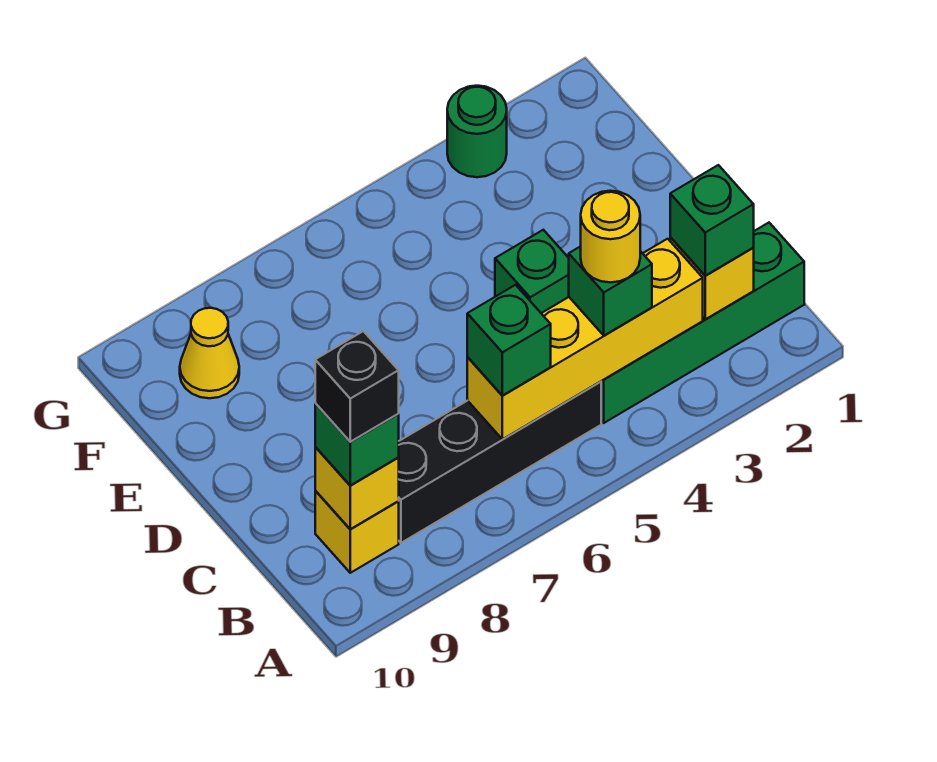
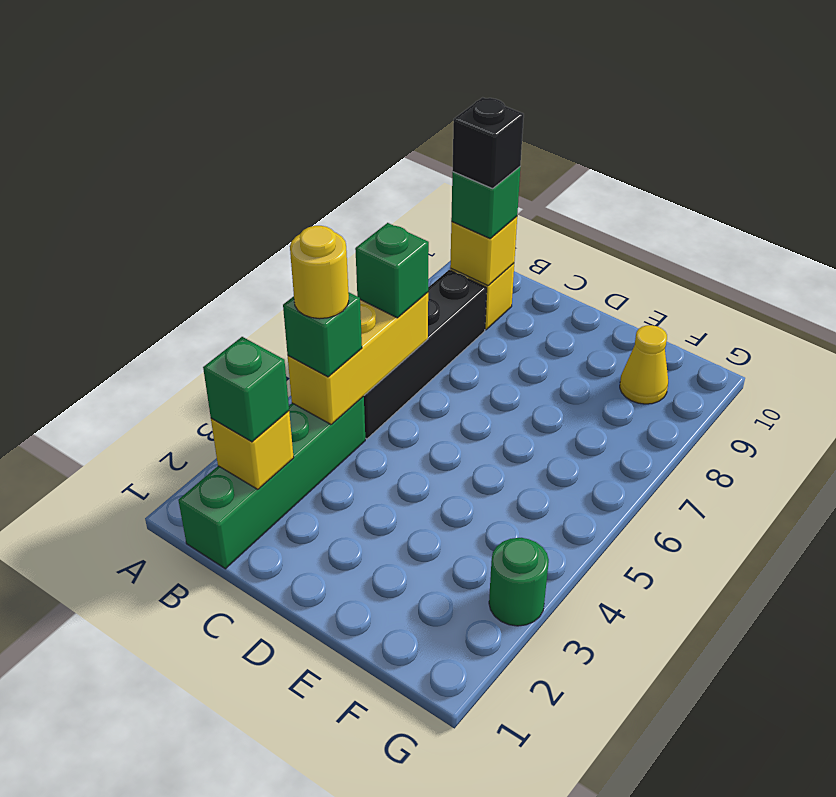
yellow brick B3:B6 level 2 -> yellow brick B4:B6 level 2
green brick D4 level 1 -> none

